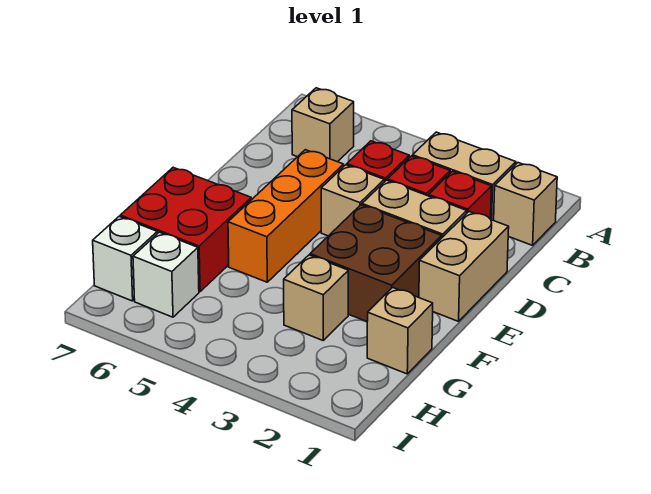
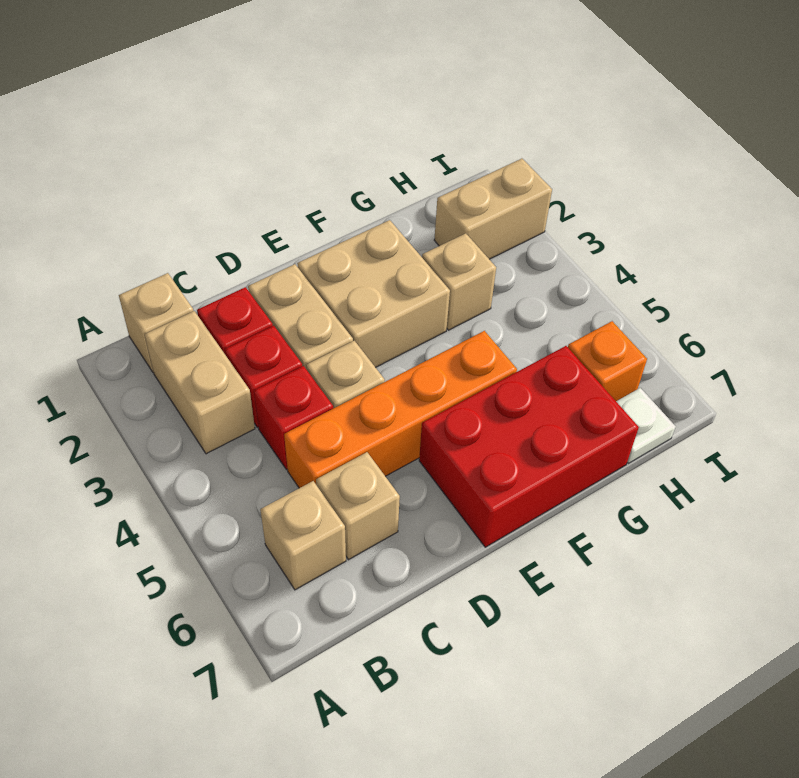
tan brick D1:E1 level 1 -> tan brick H2:I2 level 1
orange brick D5:F5 level 1 -> orange brick C5:F5 level 1
brown brick E2:F3 level 1 -> tan brick E2:F3 level 1
red brick F6:G7 level 1 -> red brick E6:G7 level 1
tan brick G1 level 1 -> tan brick C6 level 1
white brick H6 level 1 -> orange brick H6 level 1
white brick H7 level 1 -> white plate H7 level 1

